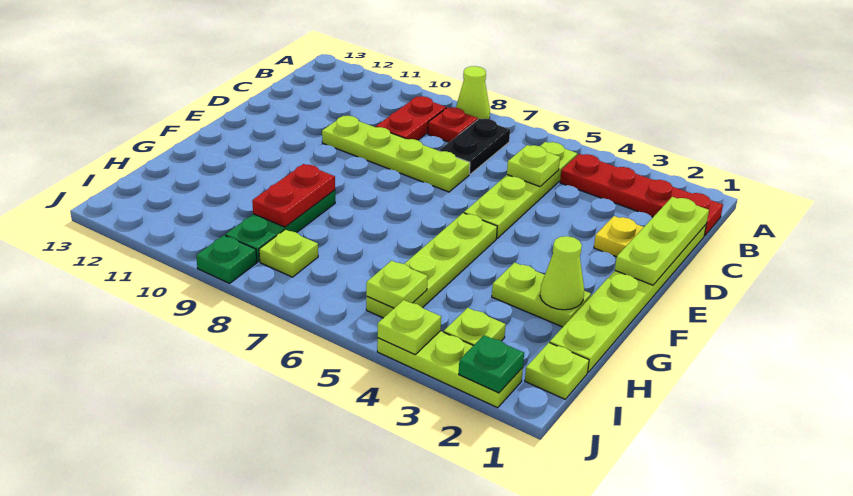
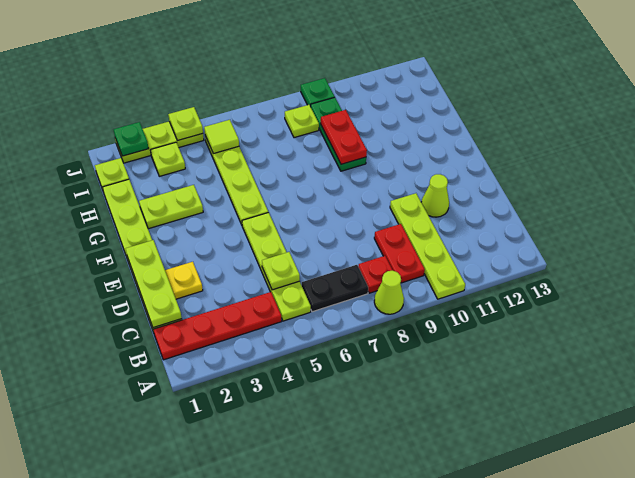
black plate B7:C7 level 1 -> black plate B6:B7 level 1
lime plate D7:D10 level 1 -> lime plate A10:D10 level 1
lime cone G2 level 2 -> lime cone D11 level 1
lime plate I5 level 2 -> lime tile I5 level 2

